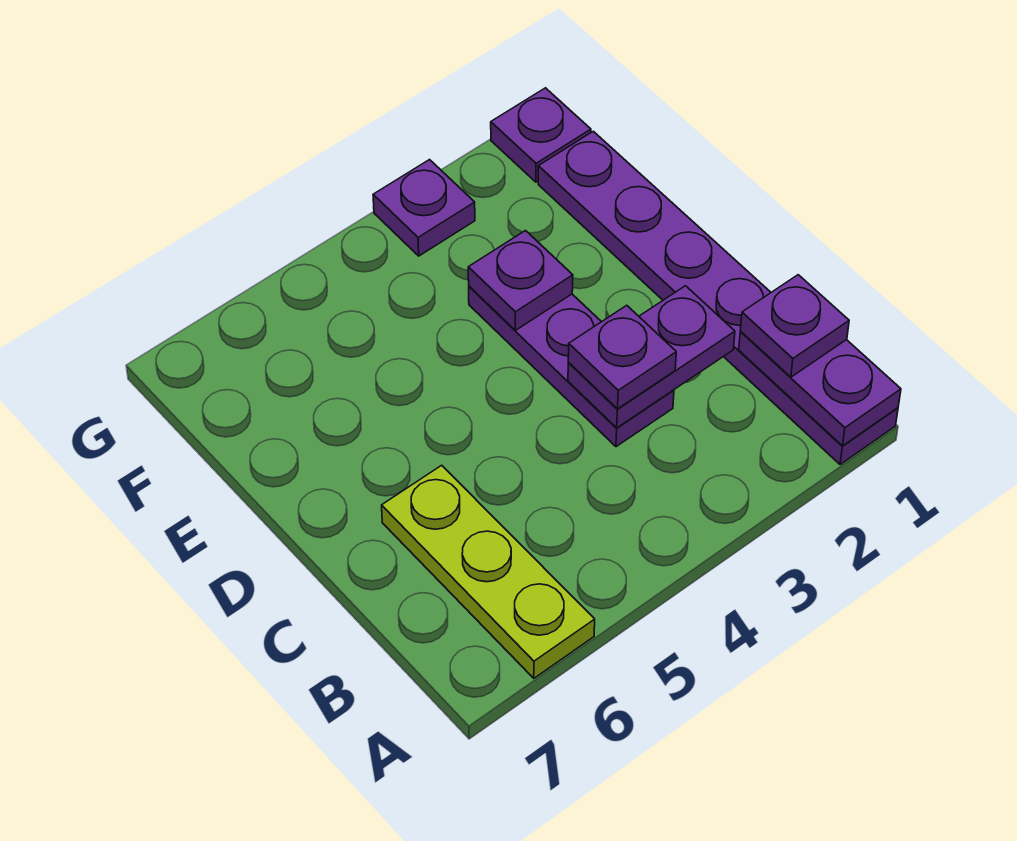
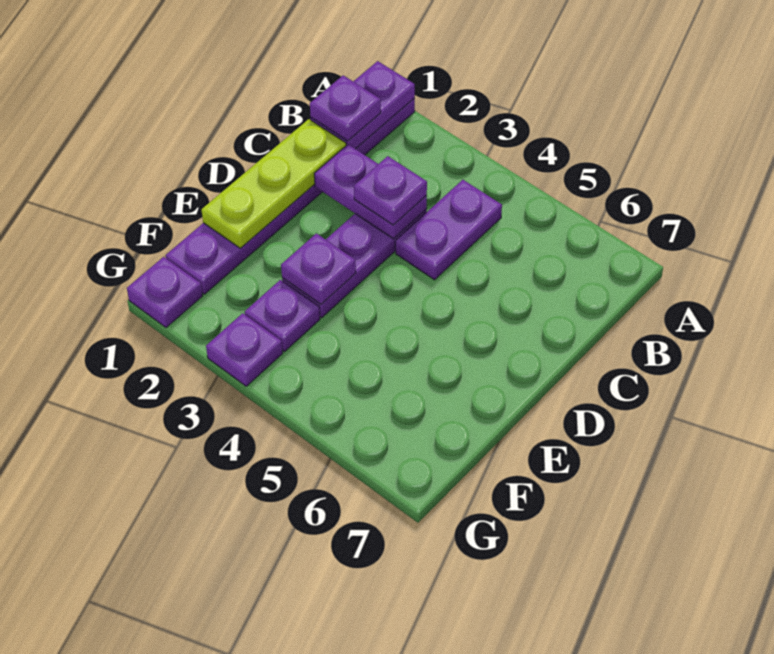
lime plate A6:C6 level 1 -> lime plate C1:E1 level 2
none -> purple plate B4:C4 level 1
none -> purple plate F3 level 1

